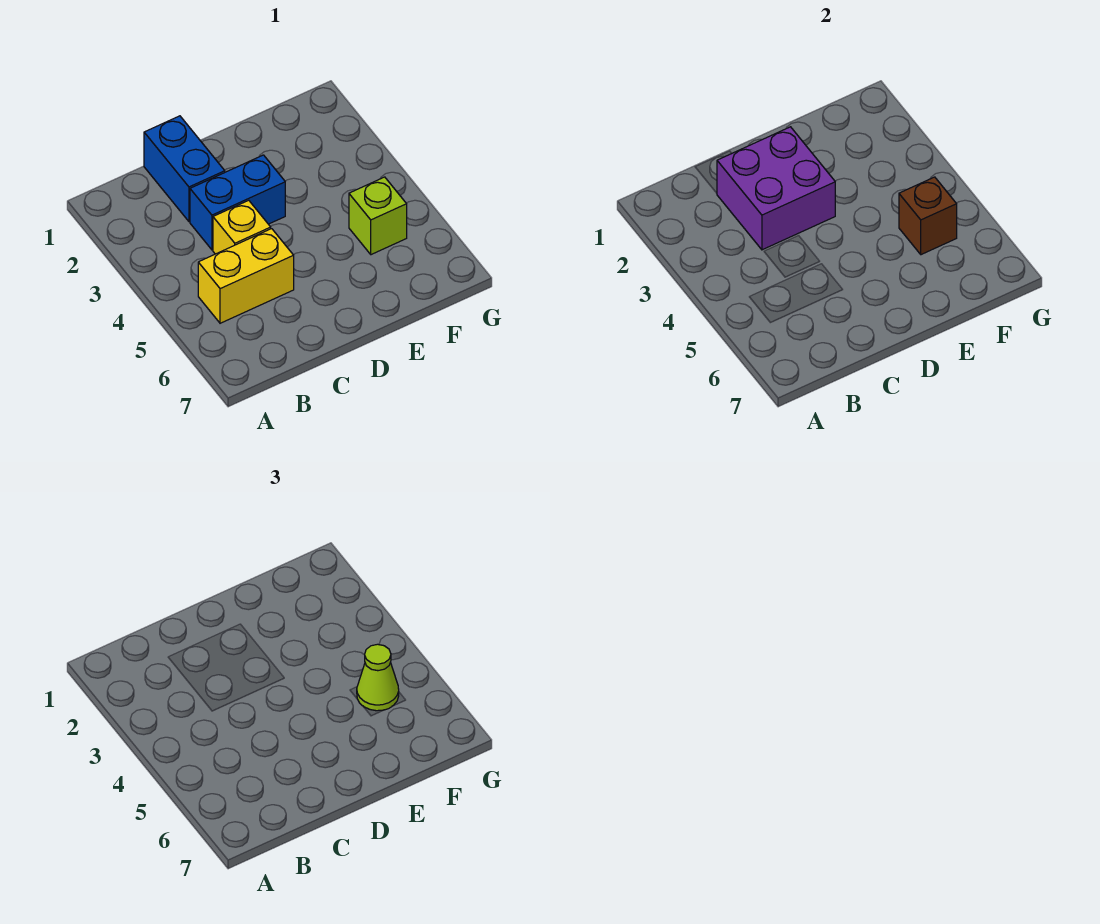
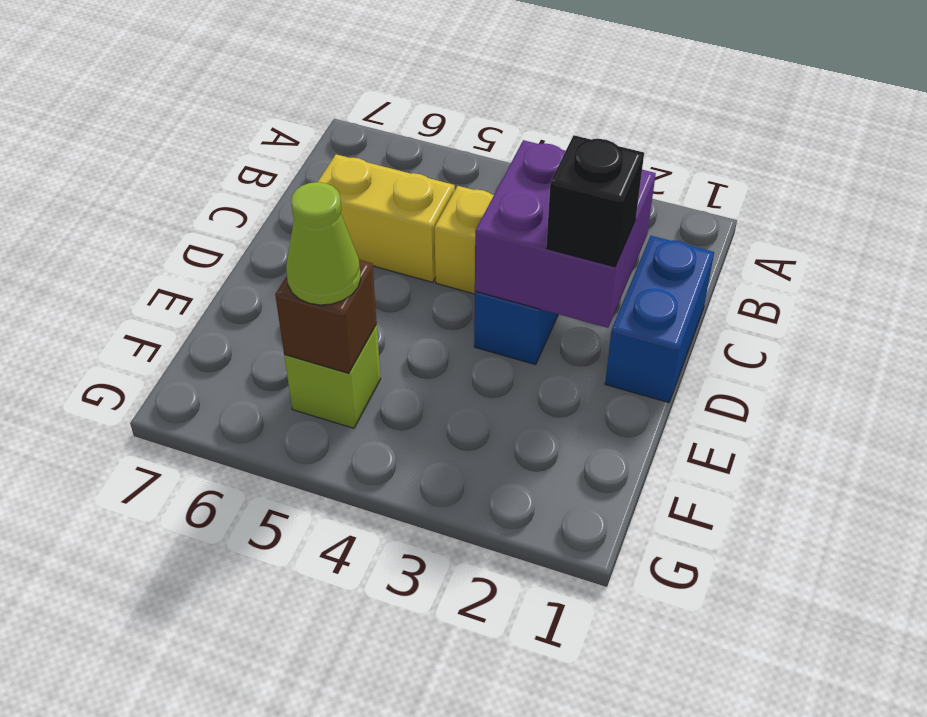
yellow brick B5:C5 level 1 -> yellow brick C5:C6 level 1
blue brick C1:C2 level 1 -> blue brick C1:D1 level 1
none -> black brick D2 level 3

